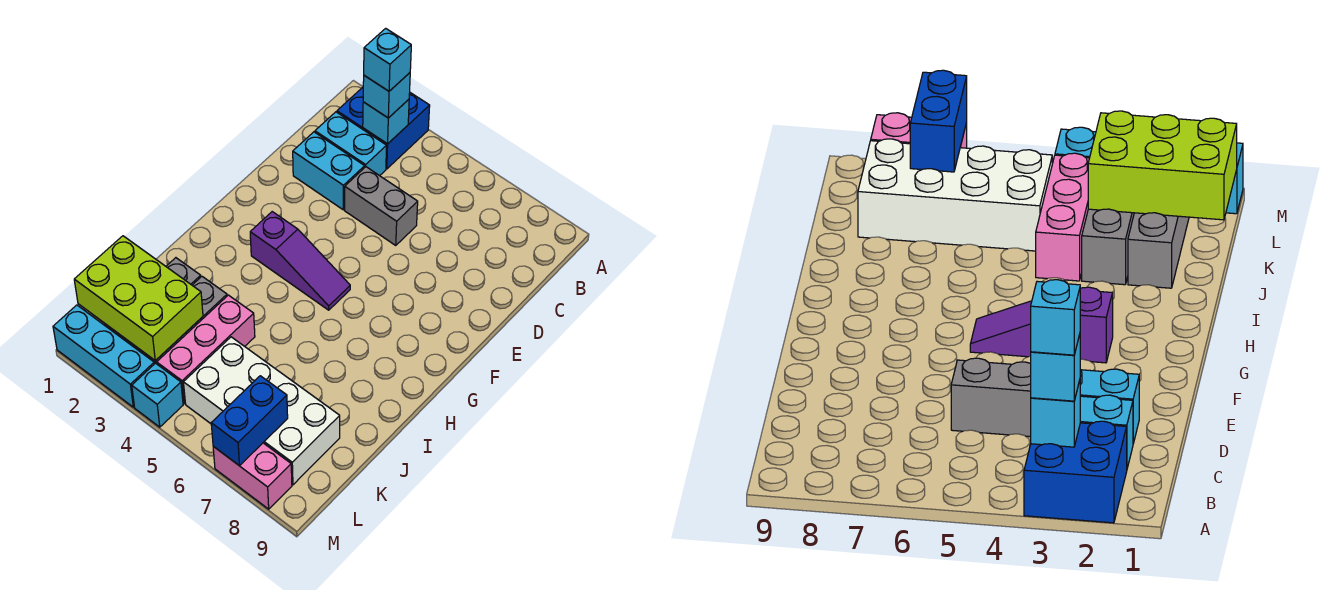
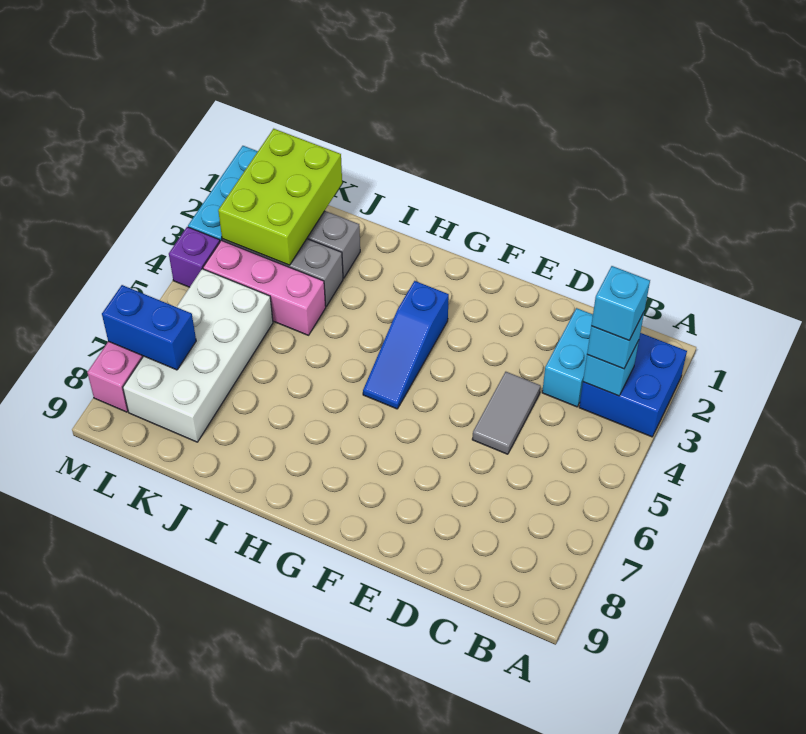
cyan brick D2:D3 level 1 -> none
grey brick D4:D5 level 1 -> grey tile D4:D5 level 1
purple slope G3:G5 level 1 top 3 -> blue slope G3:G5 level 1 top 3
cyan brick M4 level 1 -> purple brick M4 level 1

